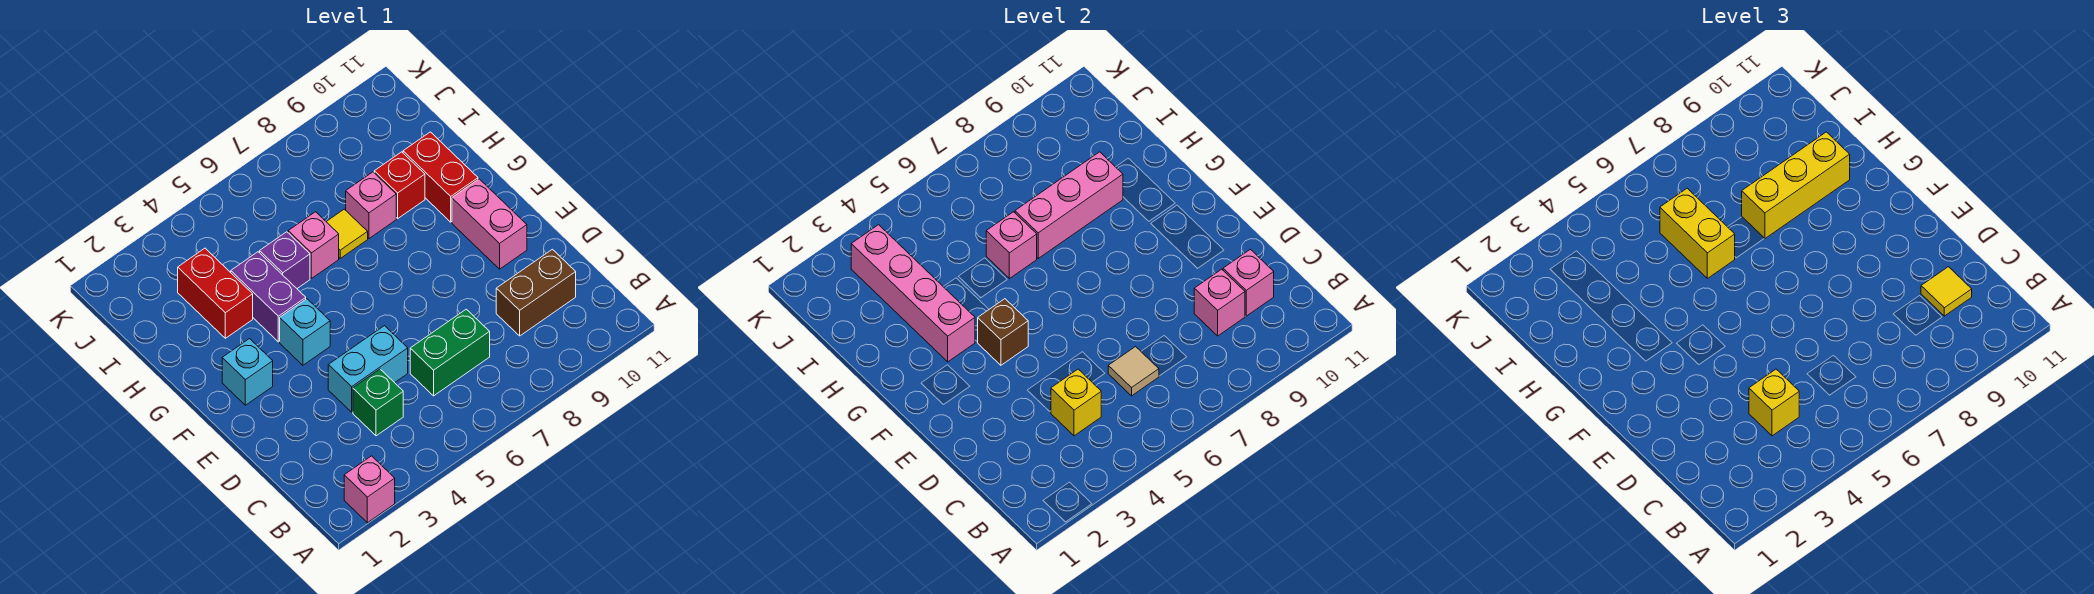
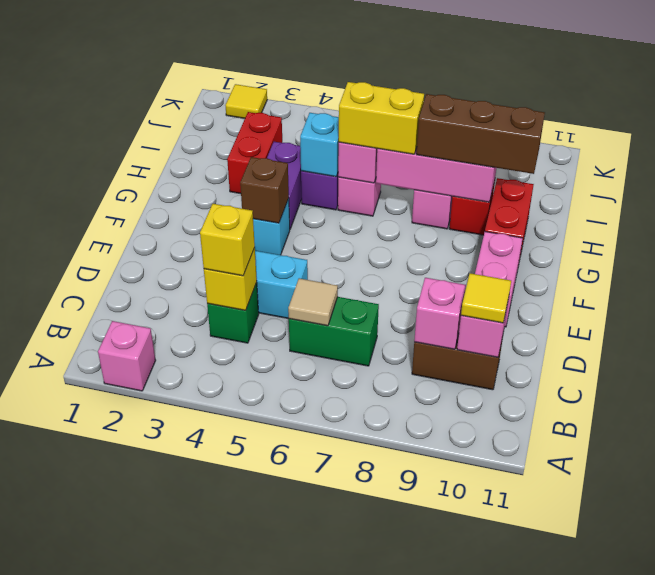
cyan brick F2 level 1 -> cyan brick H5 level 2
pink brick G3:J3 level 2 -> none
yellow brick H6:I6 level 3 -> yellow brick H6:H7 level 3
yellow tile H7 level 1 -> yellow tile K2 level 1
yellow brick H8:H10 level 3 -> brown brick H8:H10 level 3

